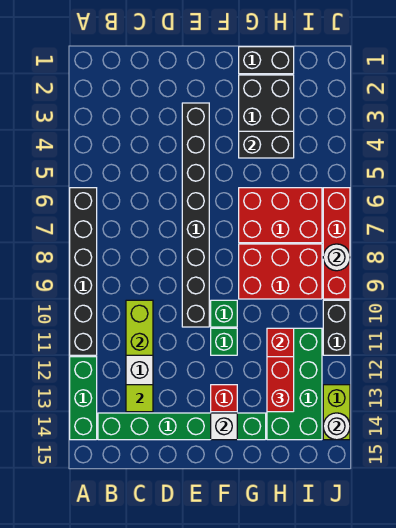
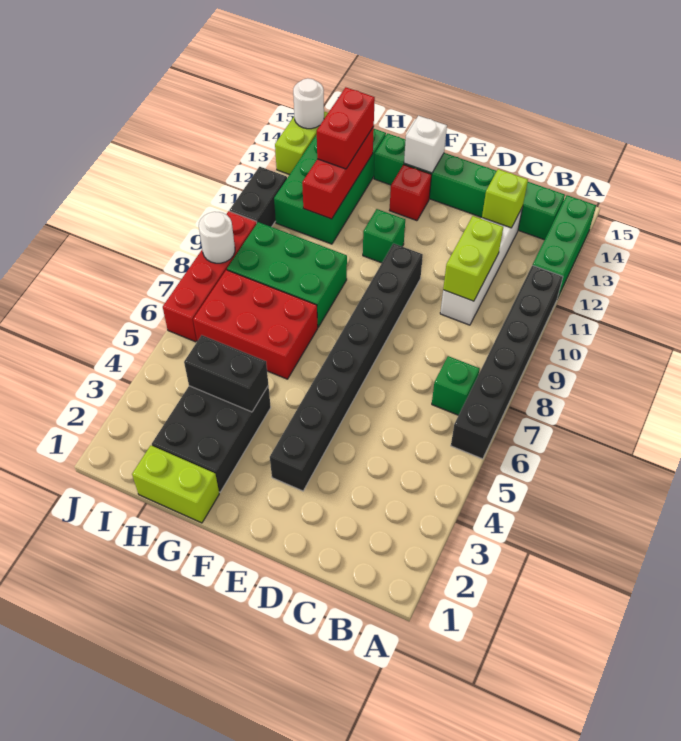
lime tile C13 level 2 -> lime brick C13 level 2
green brick F10 level 1 -> green brick B7 level 1
black brick G1:H1 level 1 -> lime brick G1:H1 level 1
red brick G8:I9 level 1 -> green brick G8:I9 level 1

